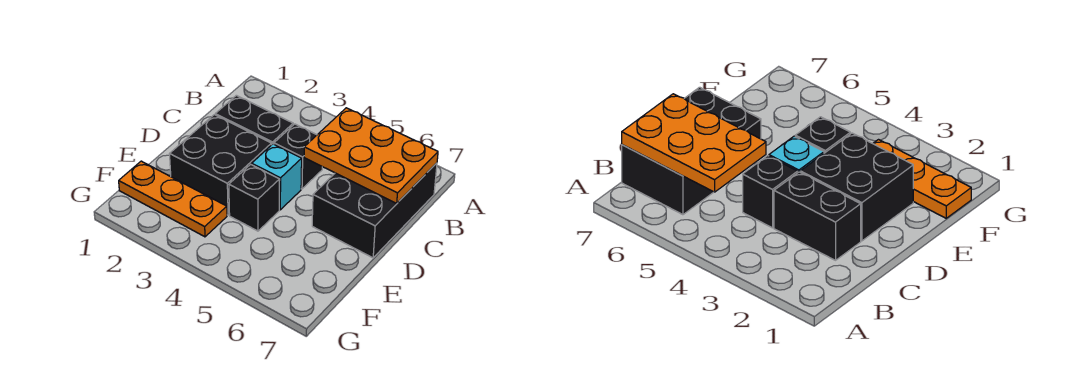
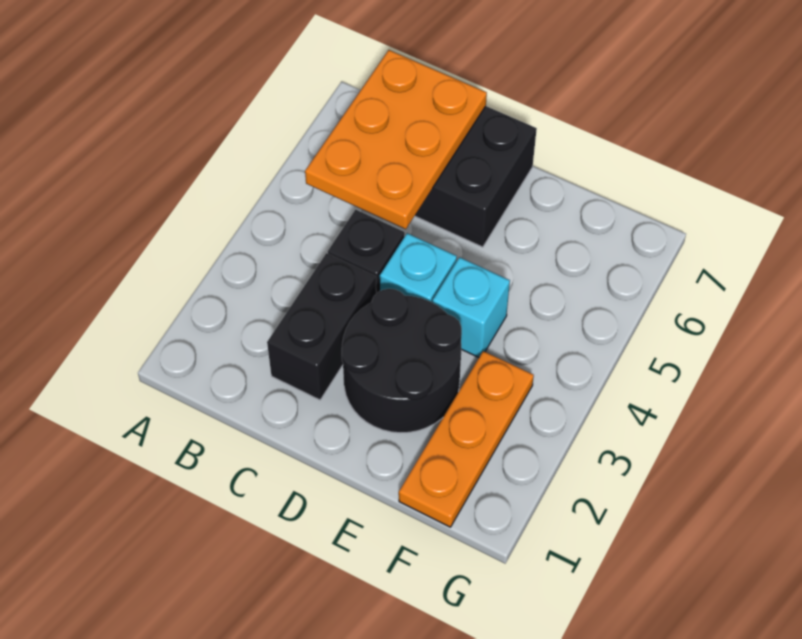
black brick D2:E3 level 1 -> black round brick D2:E3 level 1
black brick E4 level 1 -> cyan brick E4 level 1

